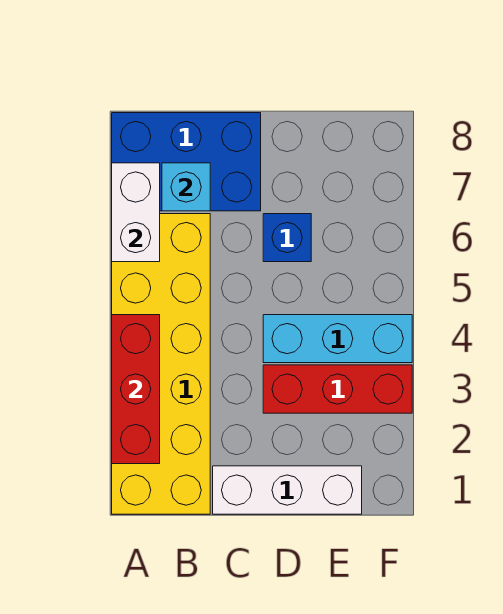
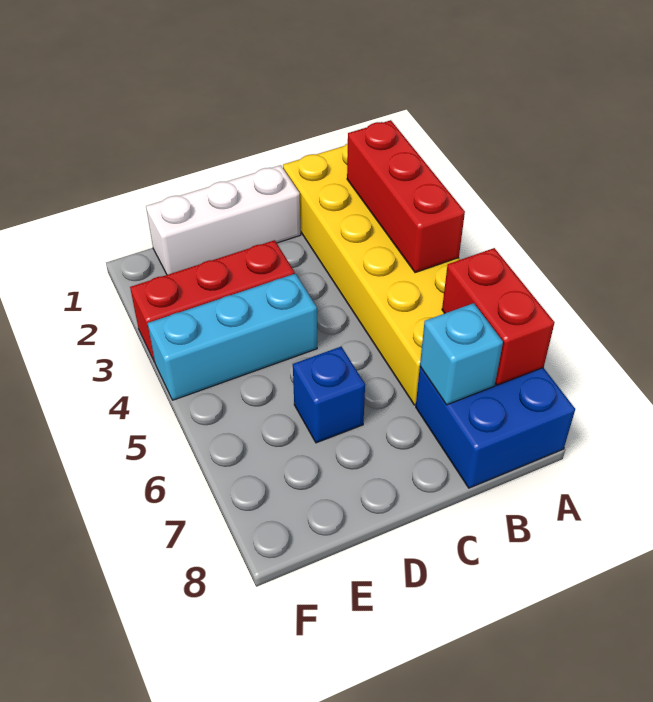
white brick A6:A7 level 2 -> red brick A6:A7 level 2
blue brick A7:C8 level 1 -> blue brick A7:B8 level 1

